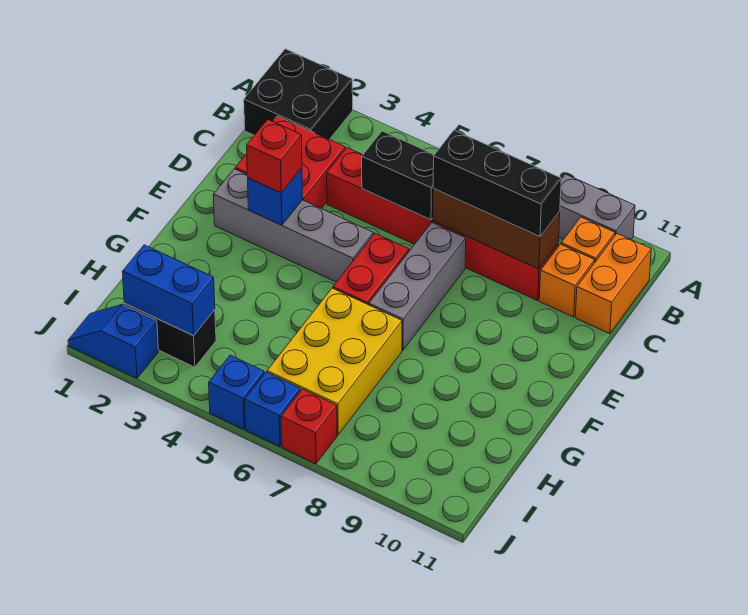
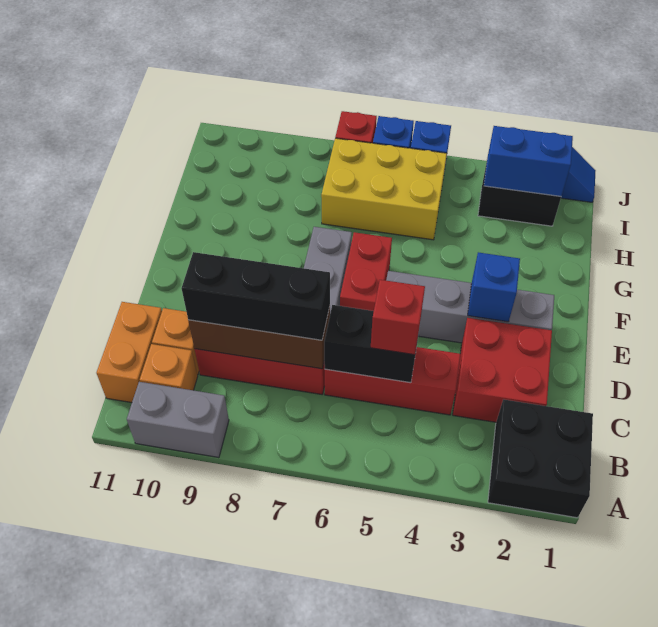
red brick E3 level 3 -> red brick C5 level 3
yellow brick G6:I7 level 1 -> yellow brick H5:I7 level 1

